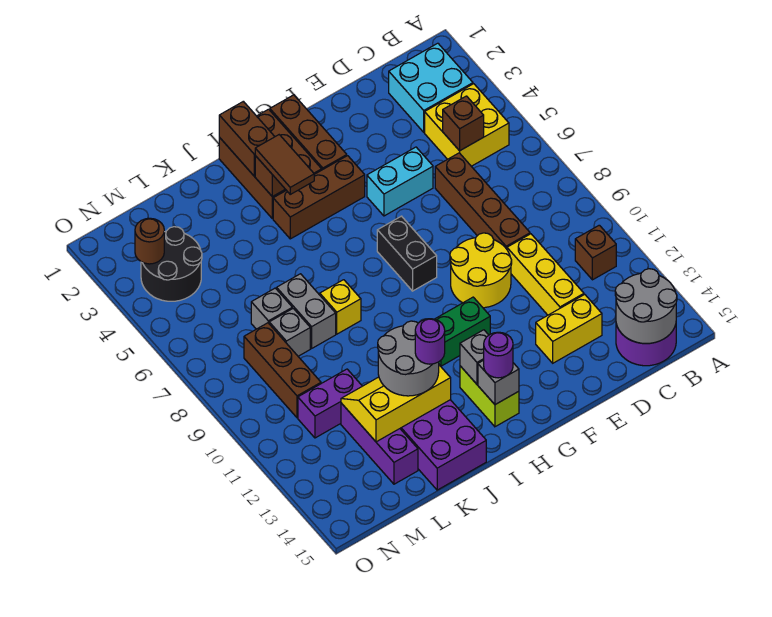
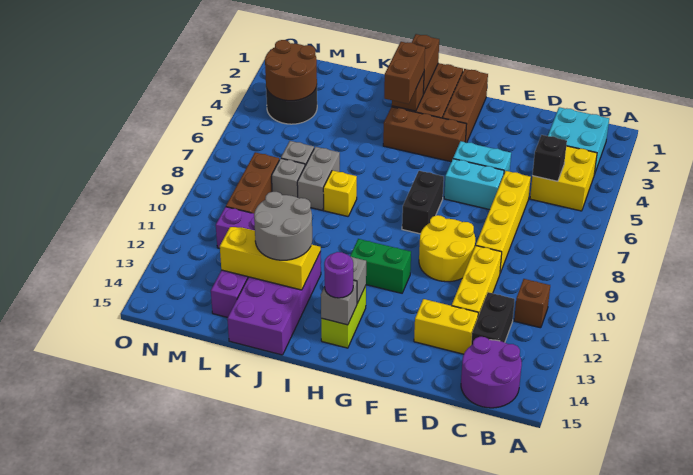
grey round brick B14:C15 level 2 -> none
brown brick C5 level 2 -> black brick C5 level 2
none -> black brick C12:C13 level 1
brown brick D6:D9 level 1 -> yellow brick D6:D9 level 1
none -> cyan brick E6:F6 level 1
brown tile I3:I4 level 3 -> brown brick I3:I4 level 3
purple round brick J13 level 4 -> none
brown round brick N3 level 2 -> brown round brick M3:N4 level 2

